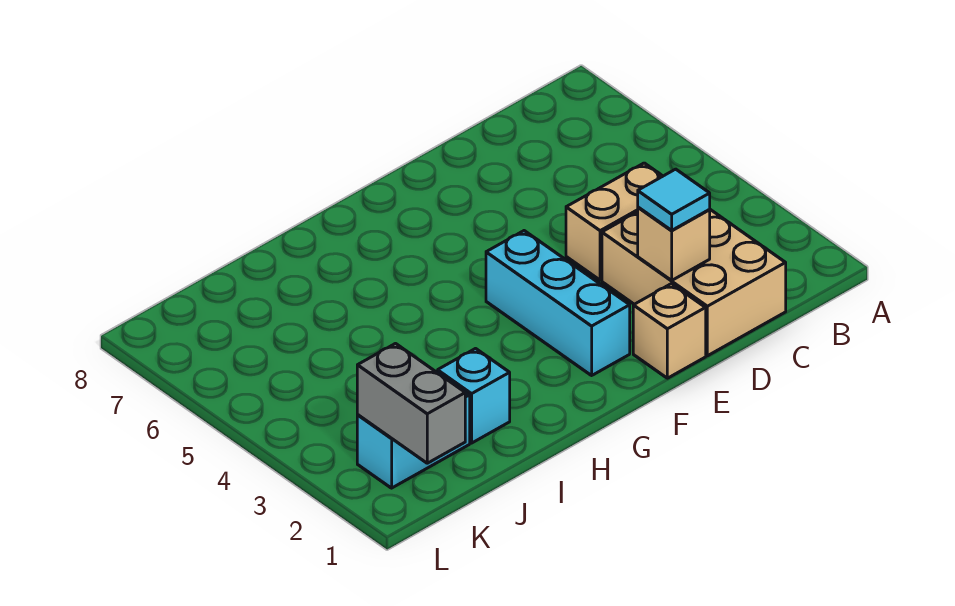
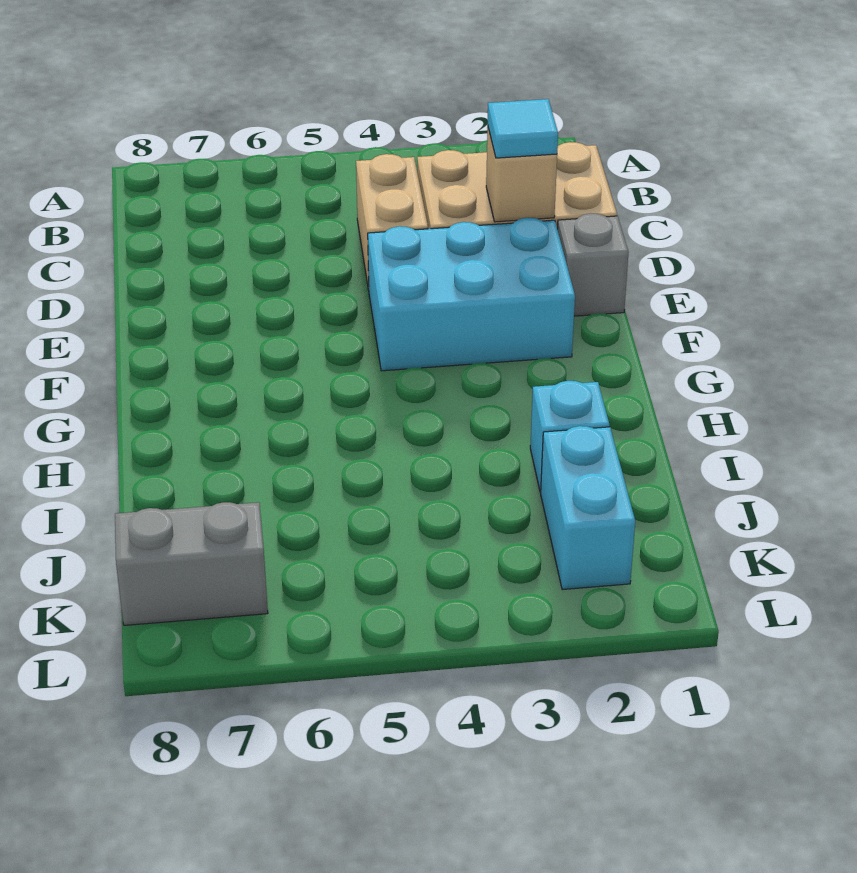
tan brick E1 level 1 -> grey brick E1 level 1
cyan brick F2:F4 level 1 -> cyan brick E2:F4 level 1
grey brick K1:K2 level 2 -> grey brick K7:K8 level 1

